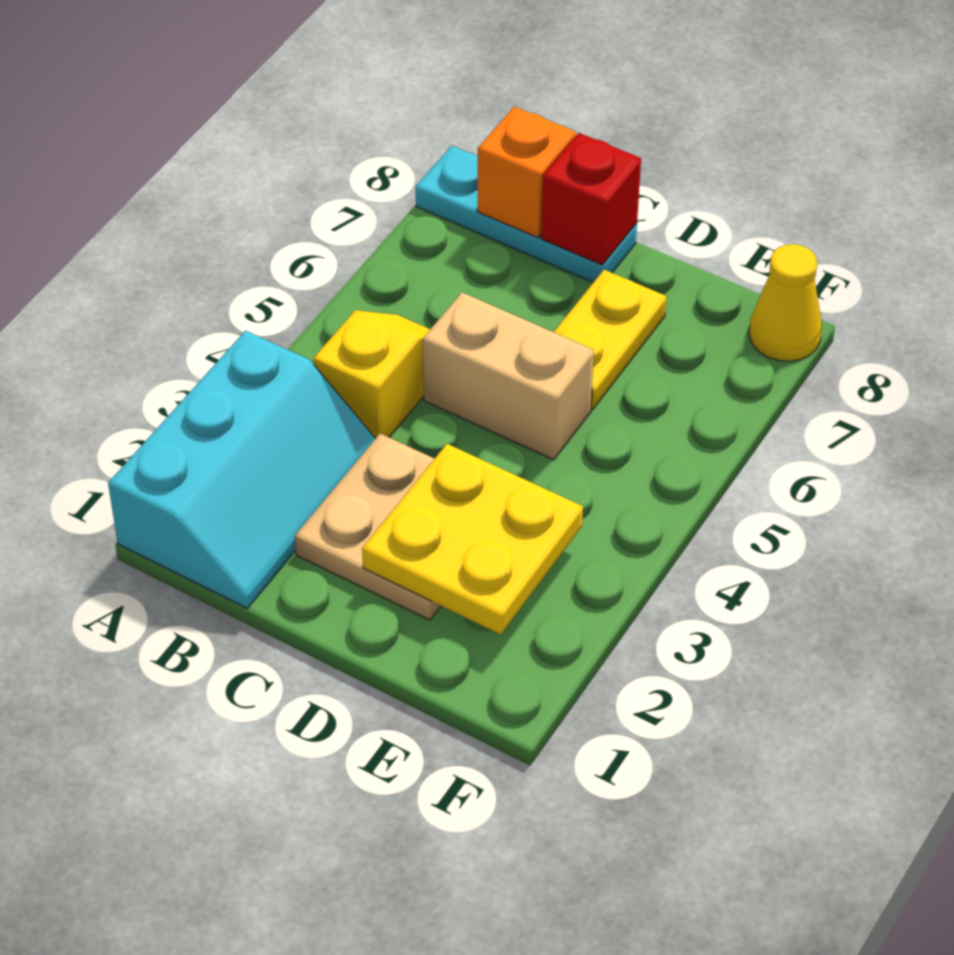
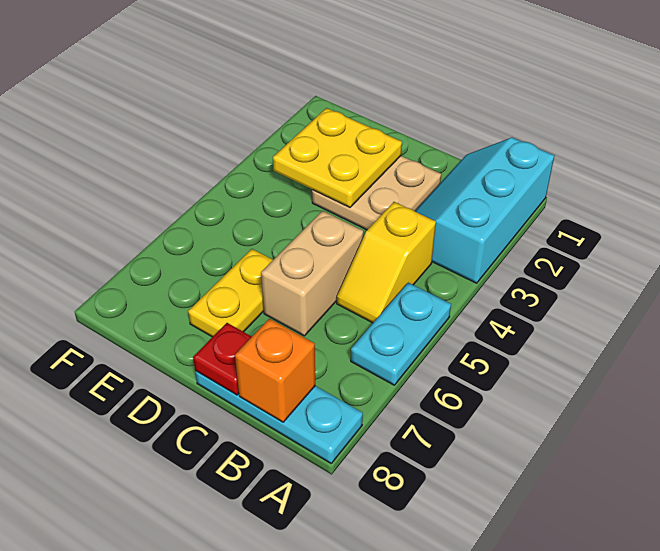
none -> cyan plate A5:A6 level 1
tan brick C5:D5 level 1 -> tan brick C5:C6 level 1
red brick C8 level 2 -> red plate C8 level 2
yellow cone F8 level 1 -> none

